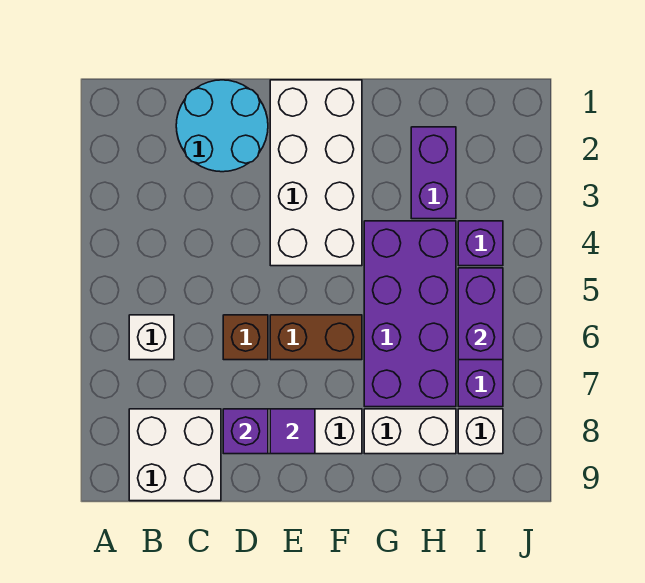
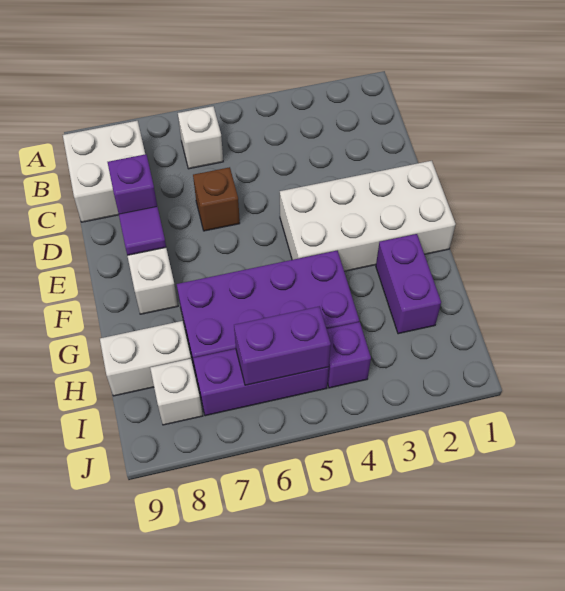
cyan round brick C1:D2 level 1 -> none
brown brick E6:F6 level 1 -> none
white brick G8:H8 level 1 -> white brick H8:H9 level 1
purple brick H2:H3 level 1 -> purple brick G2:H2 level 1

